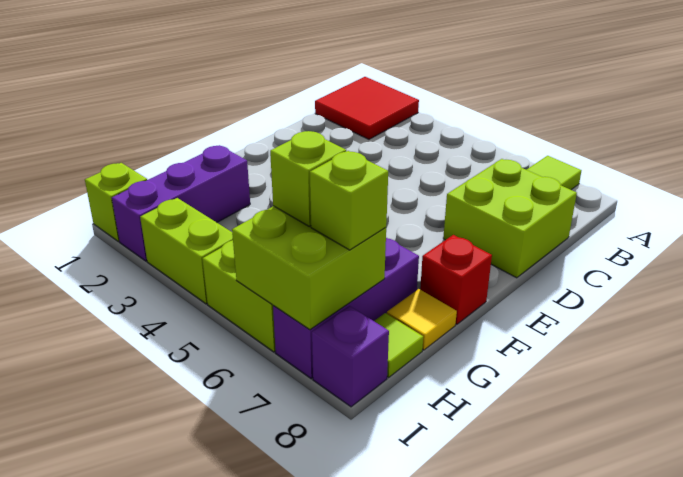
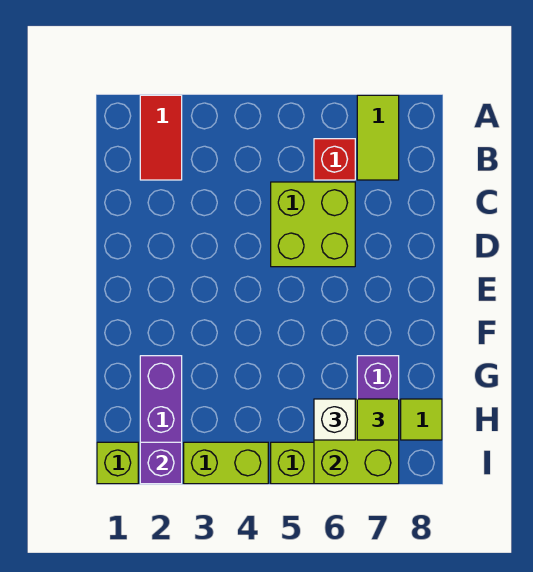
red tile A1:B2 level 1 -> red tile A2:B2 level 1
lime brick C7:D8 level 1 -> lime brick C5:D6 level 1
red brick F8 level 1 -> red brick B6 level 1
yellow tile G8 level 1 -> none
lime brick H6 level 3 -> white brick H6 level 3
lime brick H7 level 3 -> lime tile H7 level 3
purple brick I8 level 1 -> purple brick I2 level 2

